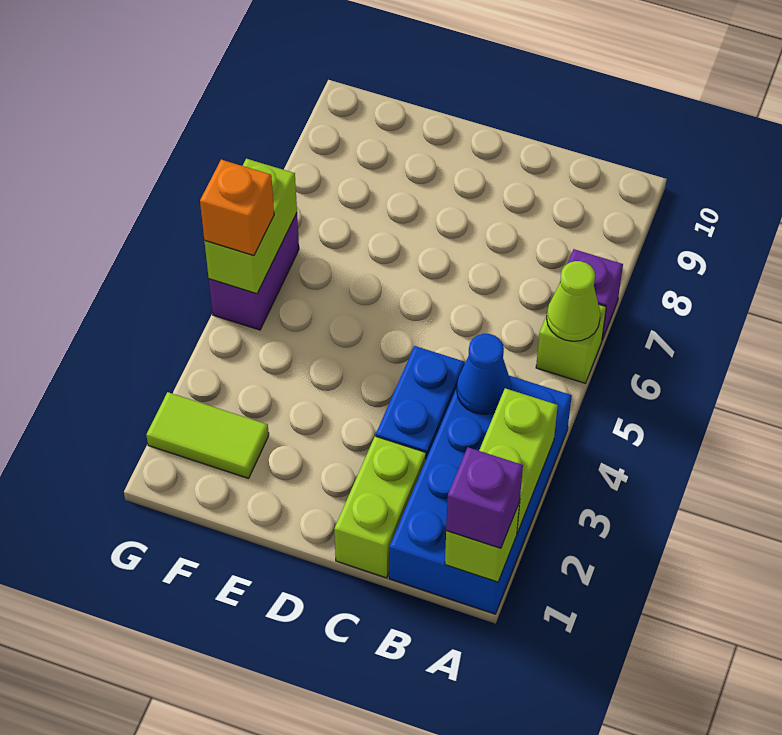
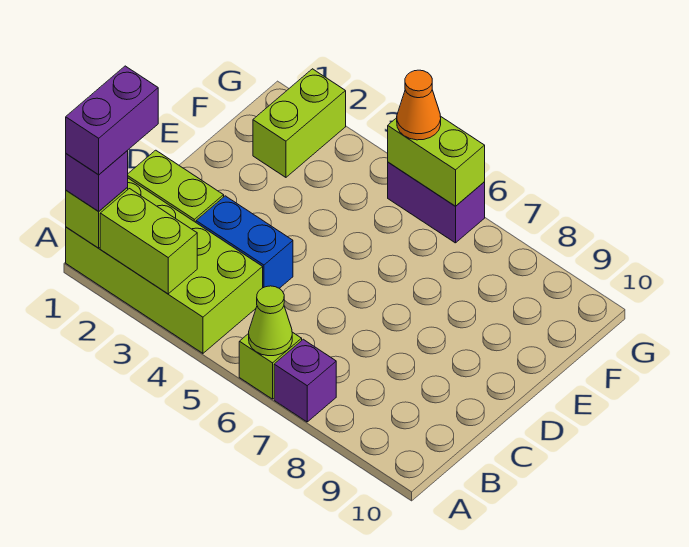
blue brick A1:B4 level 1 -> lime brick A1:B4 level 1
none -> purple brick A1:B1 level 4
blue cone B4 level 2 -> none
lime tile F2:G2 level 1 -> lime brick F2:G2 level 1
orange brick G5 level 3 -> orange cone G5 level 3

